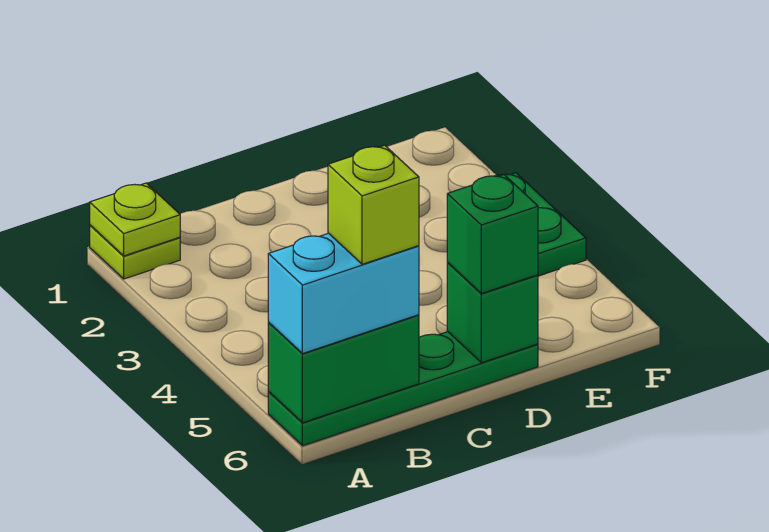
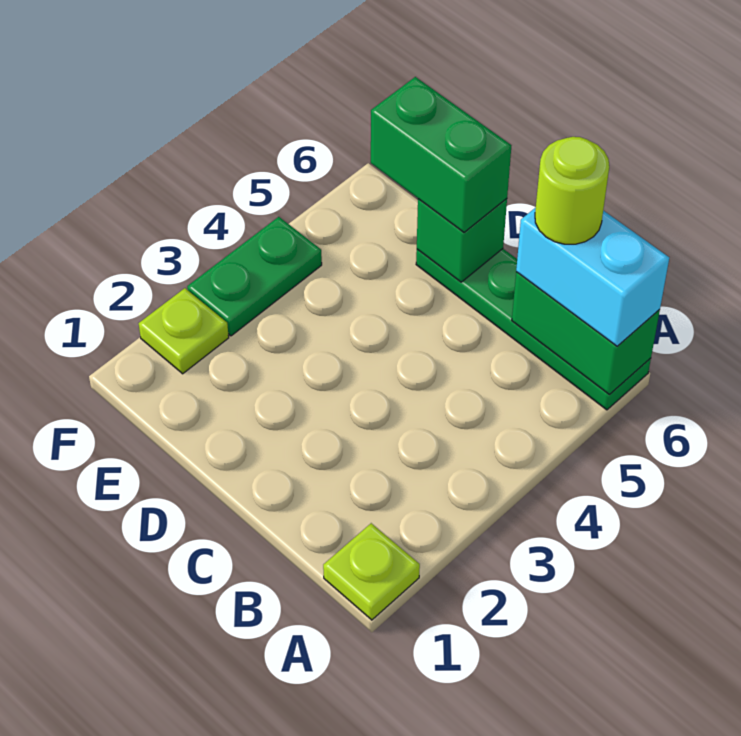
lime plate A1 level 2 -> lime plate F2 level 1
lime brick B6 level 4 -> lime round brick B6 level 4
green brick D6 level 3 -> green brick D6:E6 level 3

